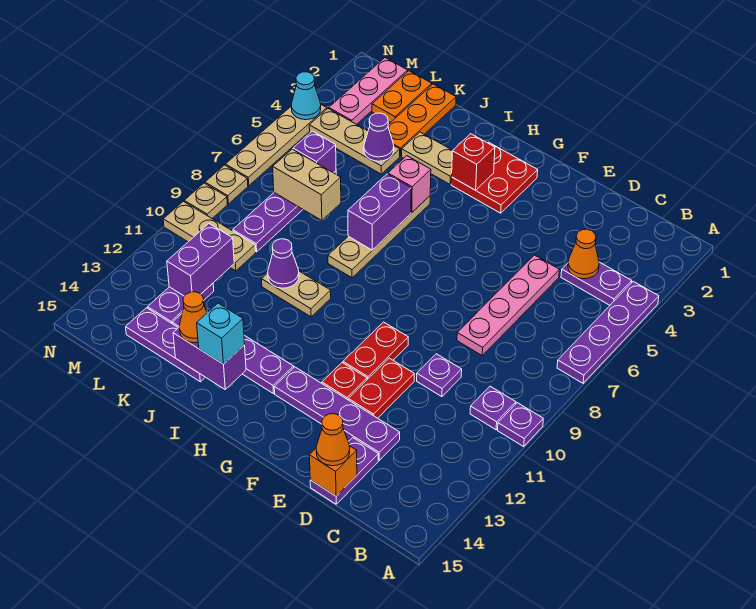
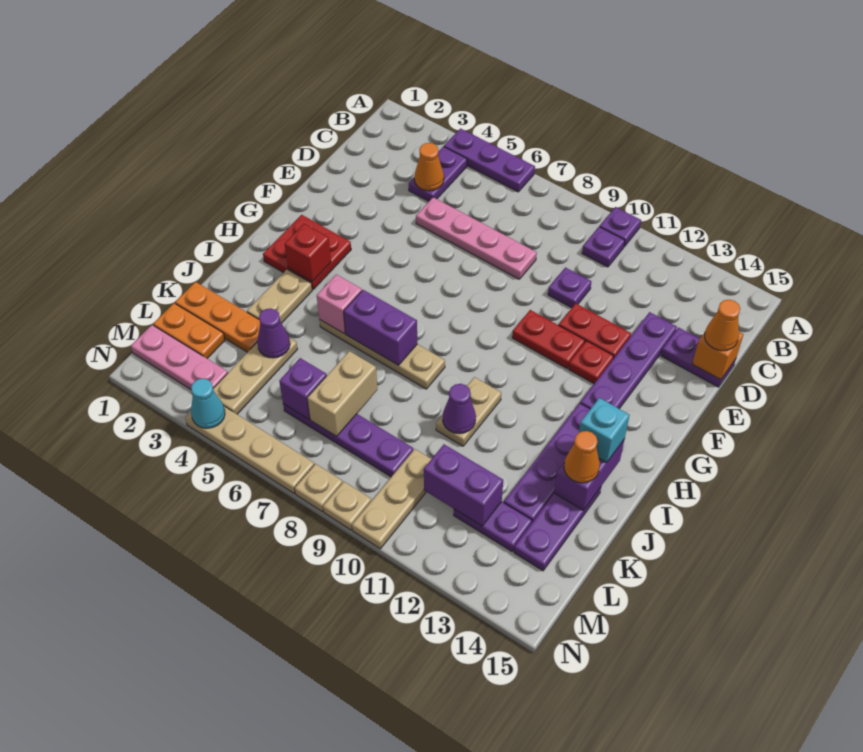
purple plate A4:A7 level 1 -> purple plate A4:A6 level 1

